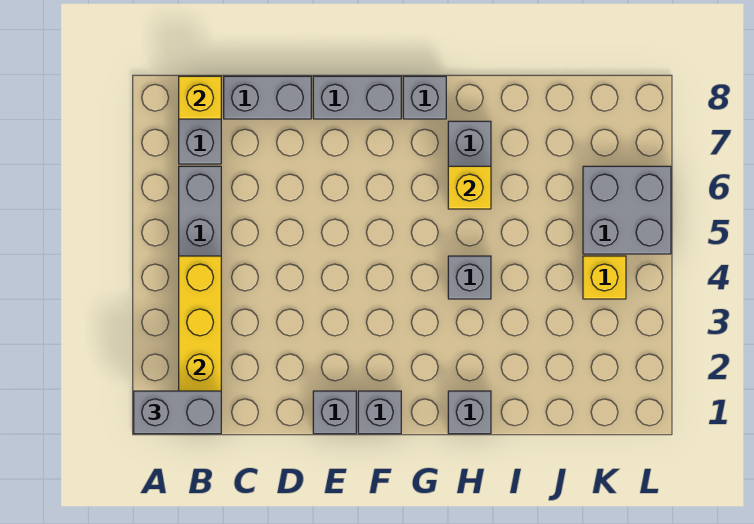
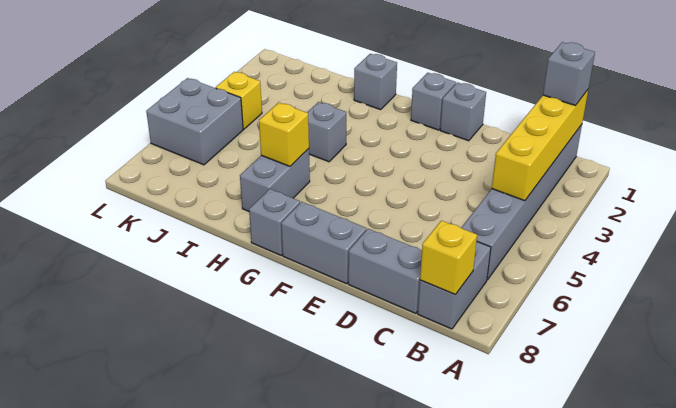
grey brick A1:B1 level 3 -> grey brick B1 level 3

